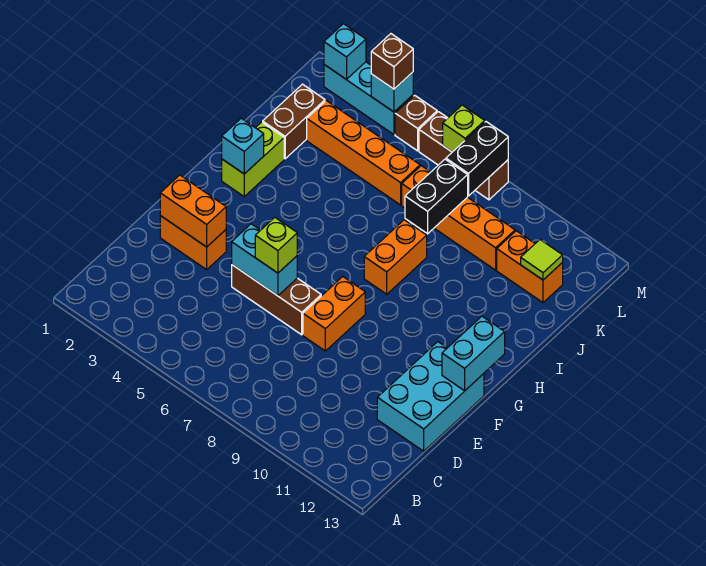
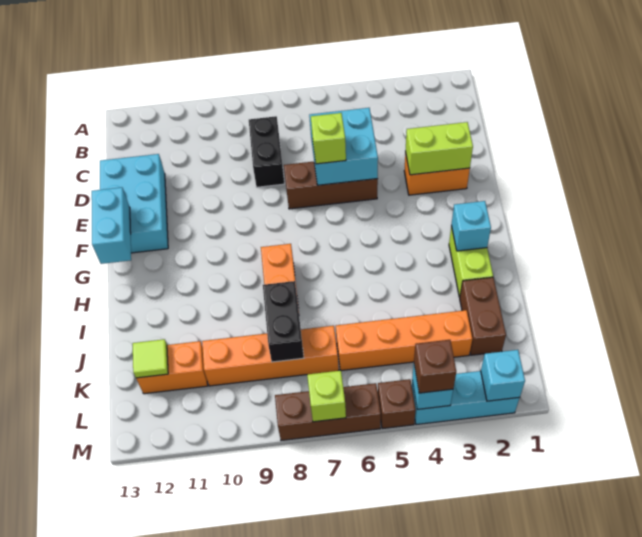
orange brick E2:E3 level 2 -> lime brick E2:E3 level 2
cyan brick E5:E6 level 2 -> cyan brick D5:E6 level 2
orange brick E8:F8 level 1 -> none
black brick L8:M8 level 2 -> black brick C8:D8 level 1

